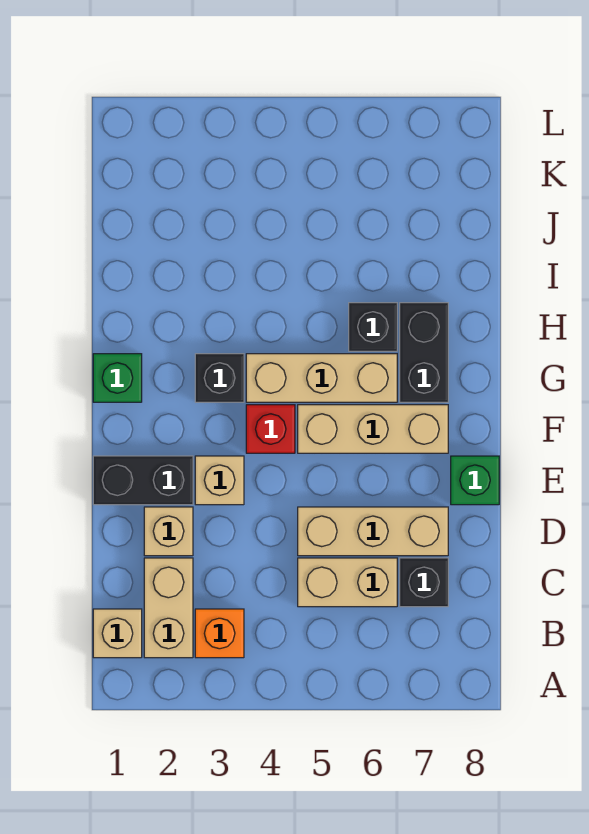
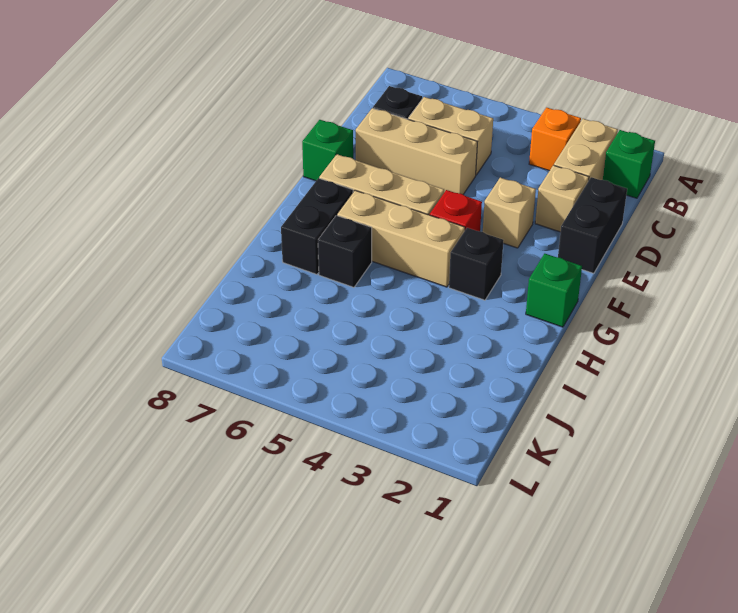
tan brick B1 level 1 -> green brick B1 level 1
black brick E1:E2 level 1 -> black brick D1:E1 level 1

